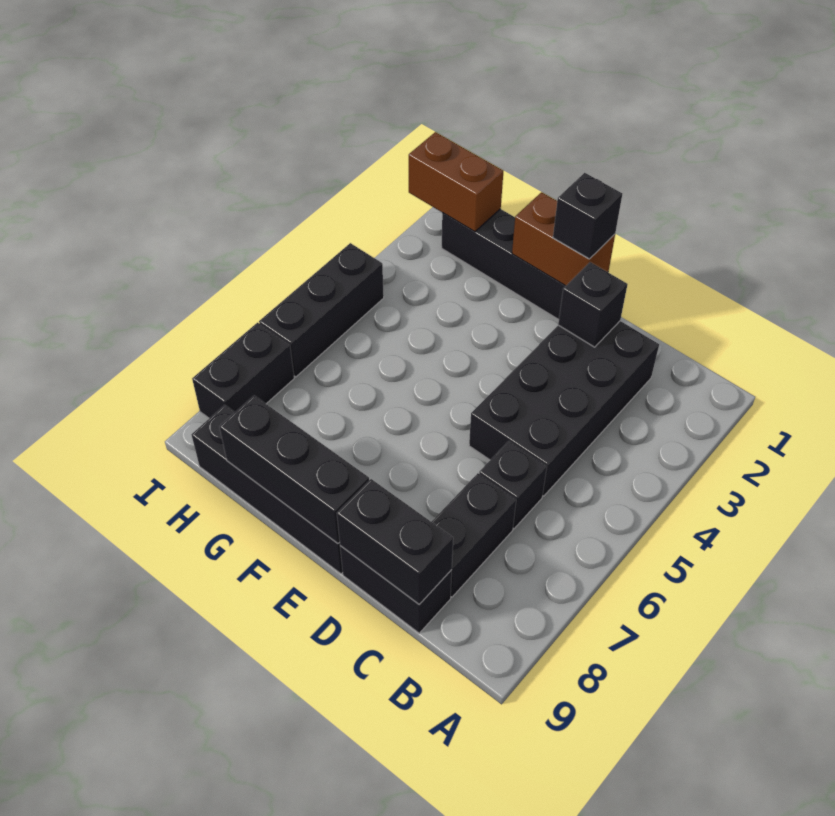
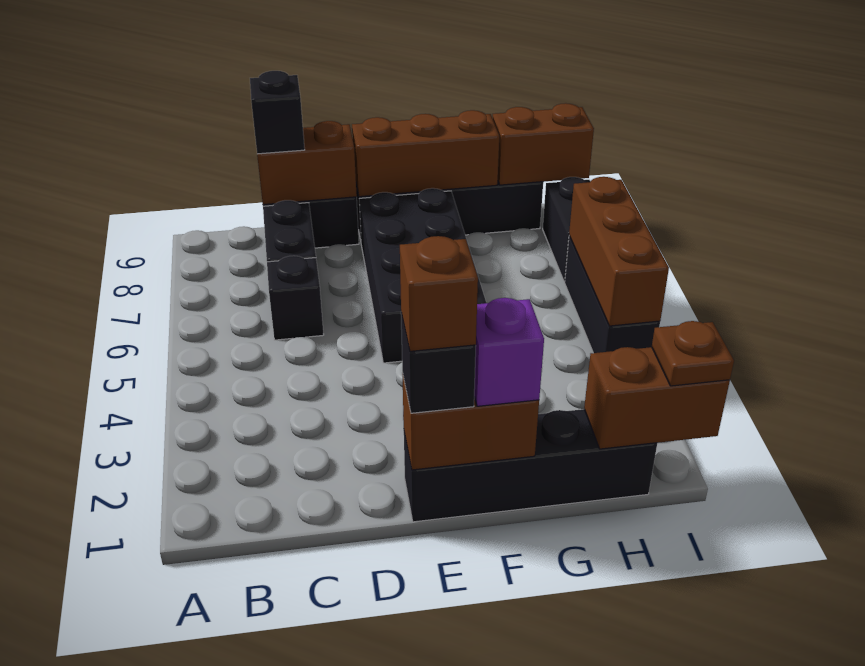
black brick C2:D5 level 1 -> black brick E5:F8 level 1
black brick C9:D9 level 2 -> brown brick C9:D9 level 2
black brick D2 level 2 -> black brick C9 level 3
none -> brown brick E1 level 4
black brick E9:G9 level 2 -> brown brick E9:G9 level 2
none -> purple brick F1 level 3
none -> brown brick H9:I9 level 2
none -> brown plate I1 level 3
none -> brown brick I4:I6 level 2

